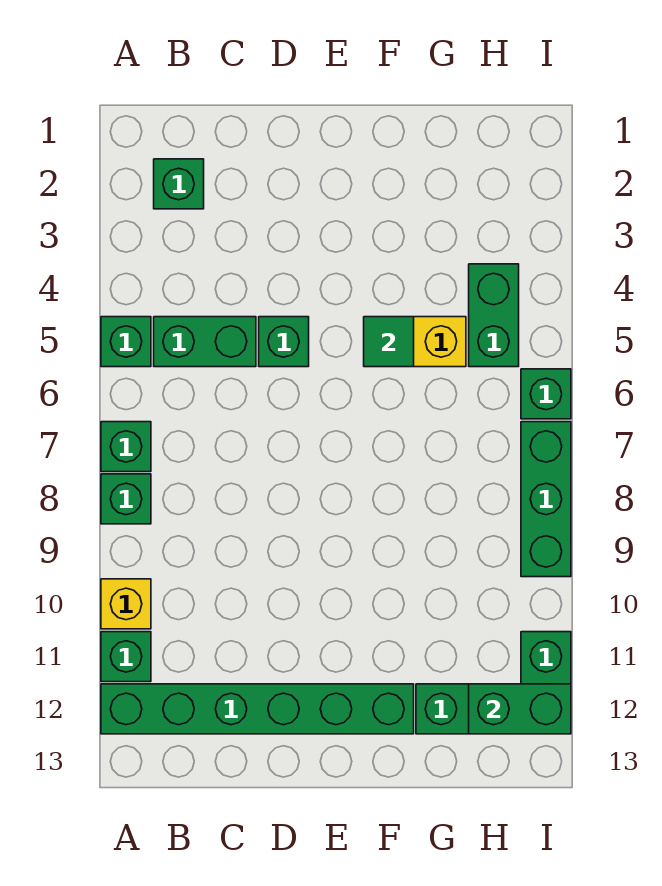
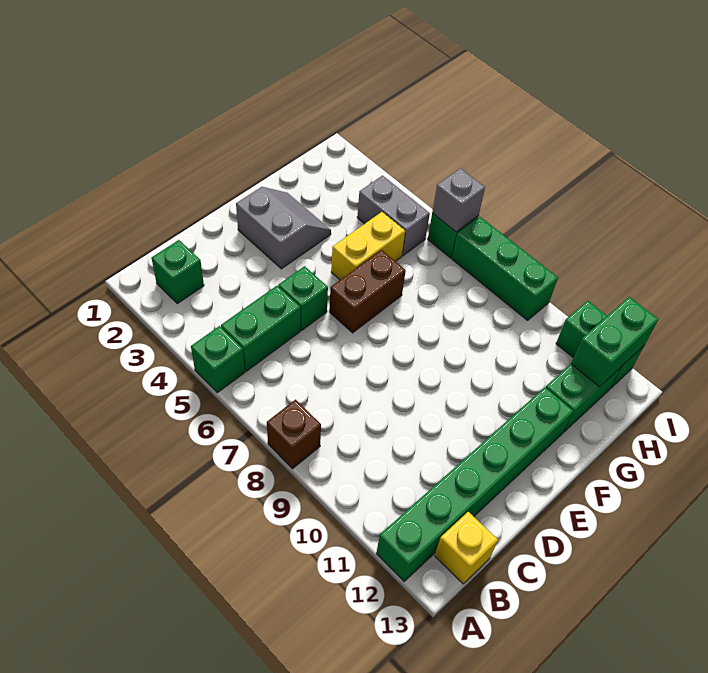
green brick A7 level 1 -> none
green brick A8 level 1 -> brown brick A8 level 1
yellow brick A10 level 1 -> yellow brick B13 level 1
green brick A11 level 1 -> none
none -> grey slope E2:F3 level 1 top E
none -> brown brick E6:F6 level 1
green tile F5 level 2 -> none
green brick H4:H5 level 1 -> grey brick H4:H5 level 1
none -> grey brick I6 level 2

